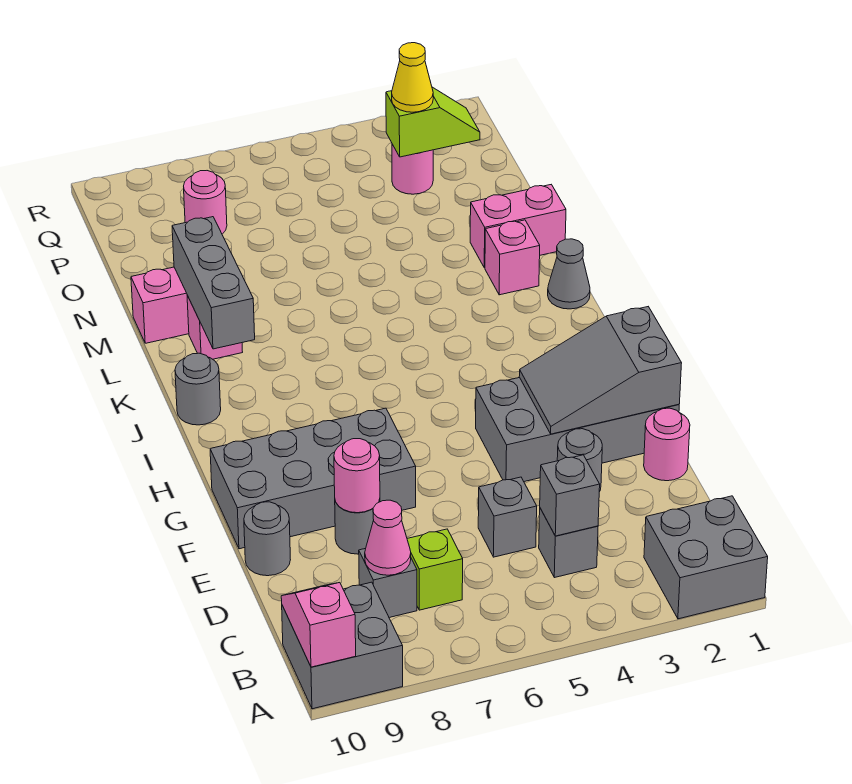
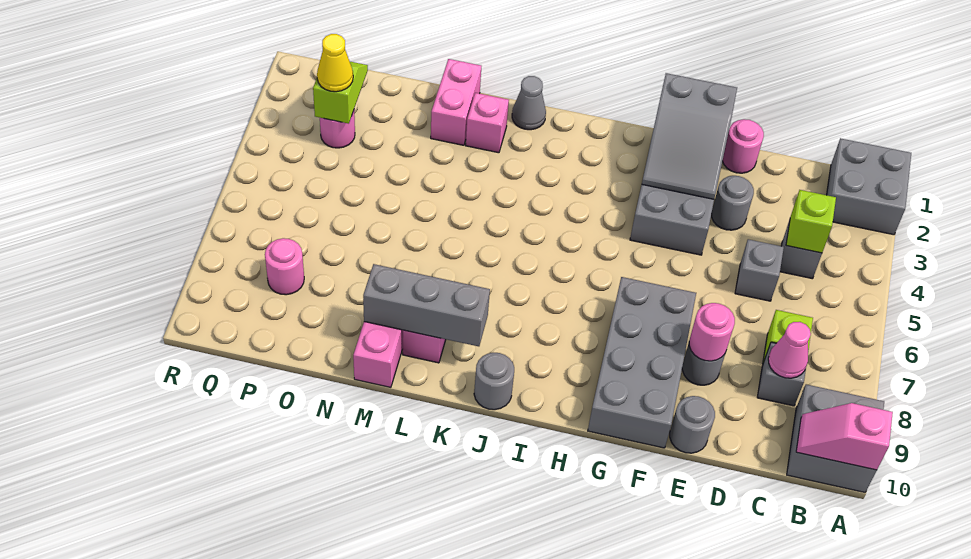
grey brick C4 level 2 -> lime brick C4 level 2

